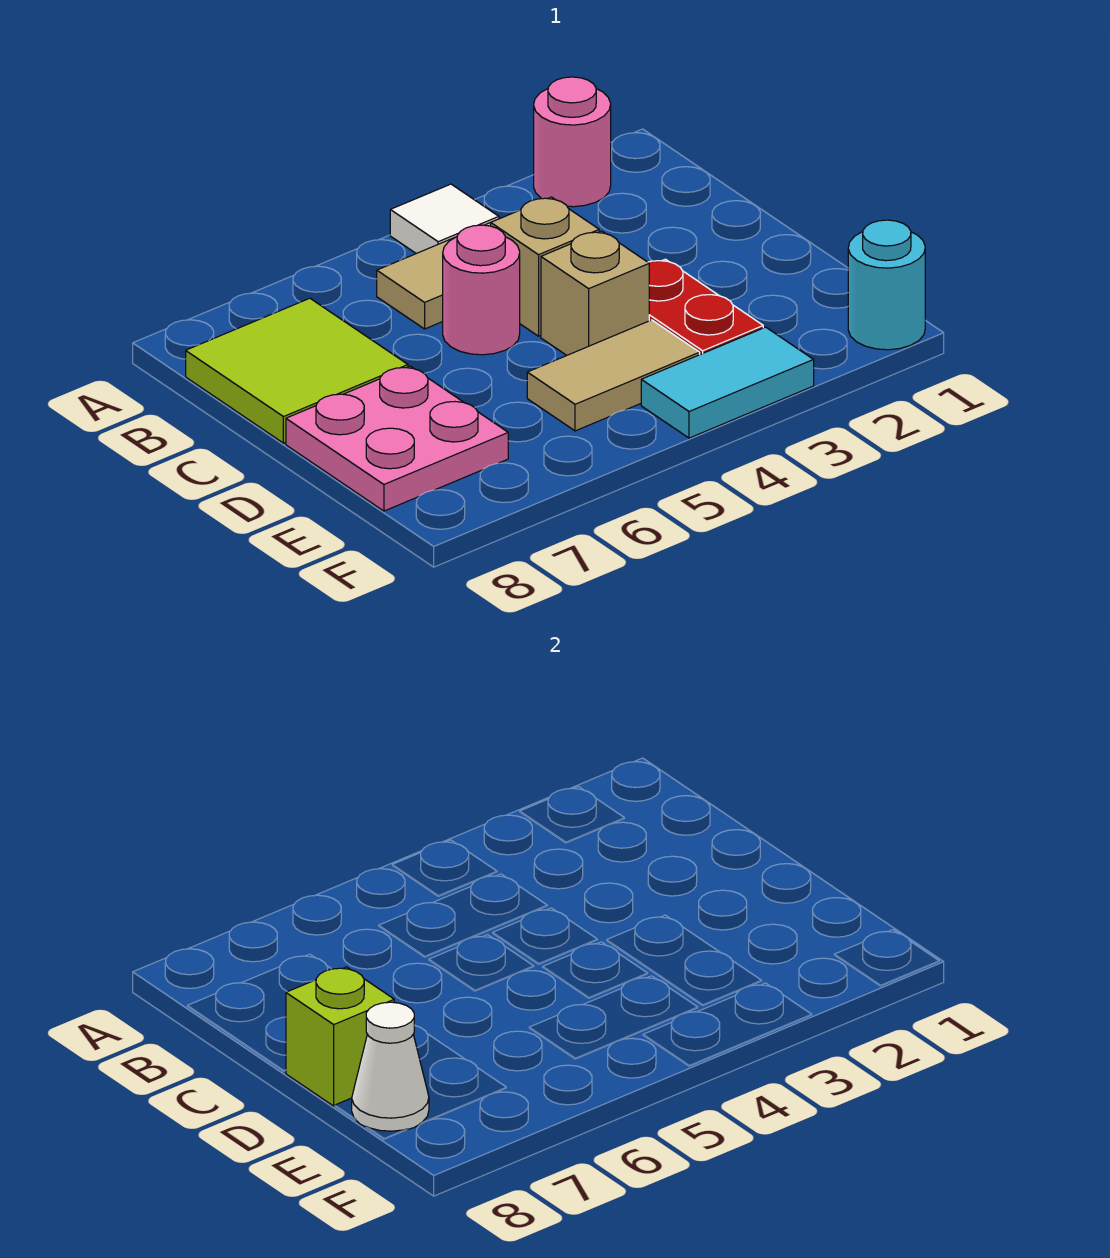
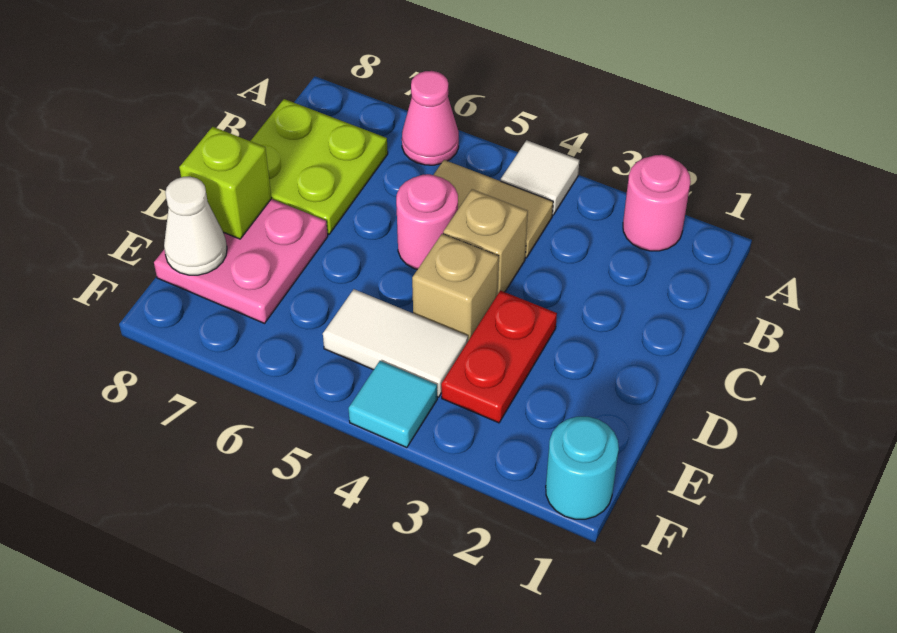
none -> pink cone A6 level 1
lime tile B7:C8 level 1 -> lime plate B7:C8 level 1
tan tile E4:E5 level 1 -> white tile E4:E5 level 1
cyan tile F3:F4 level 1 -> cyan tile F4 level 1

